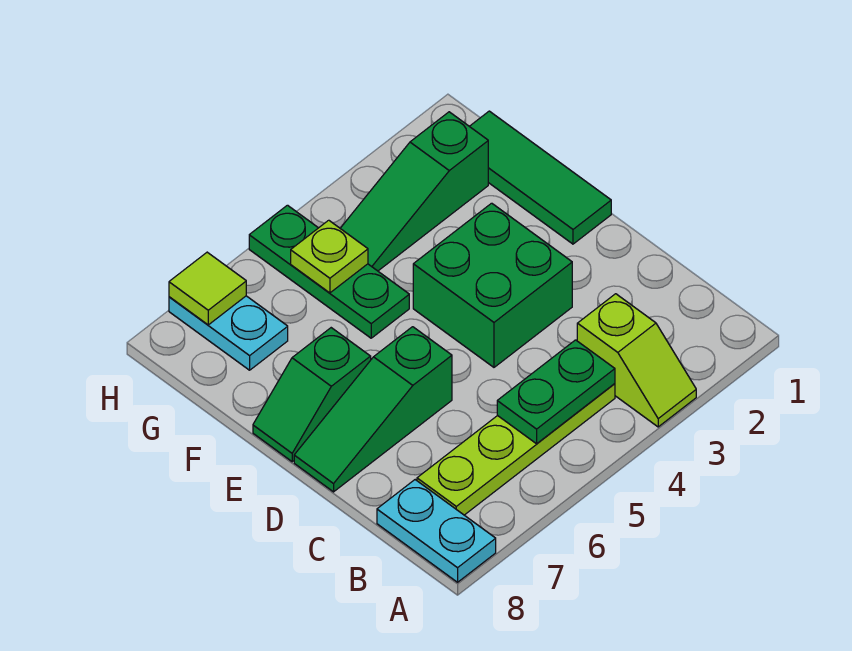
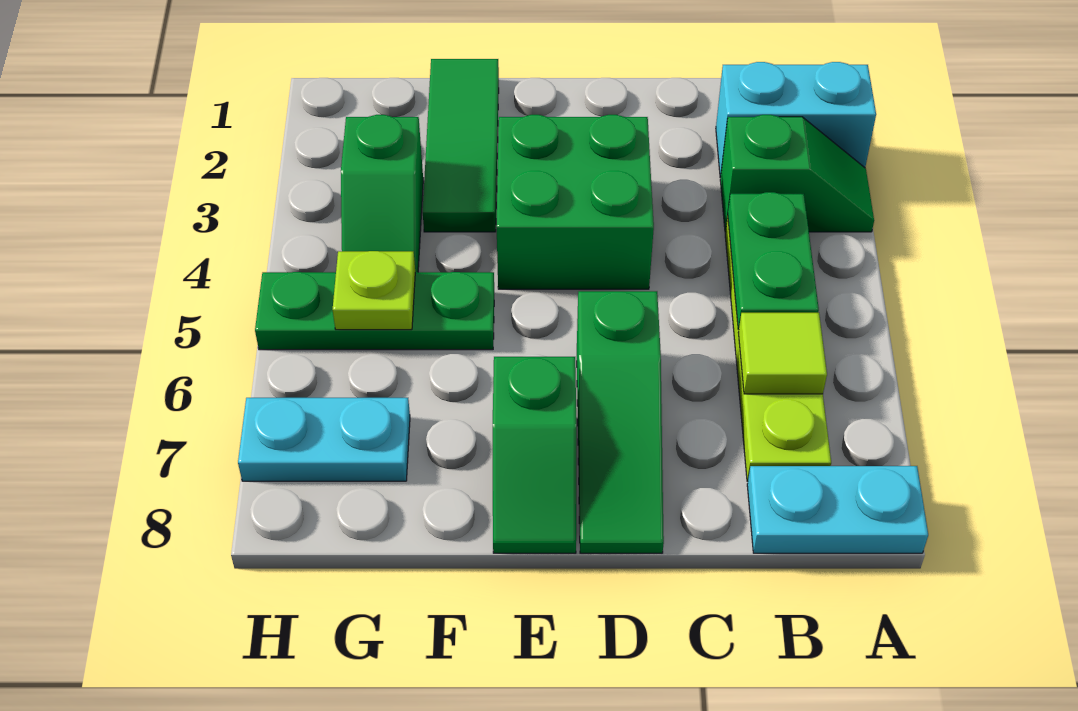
none -> cyan brick A2:B2 level 1
lime slope A3:B3 level 1 top B -> green slope A3:B3 level 1 top B
green tile E1:G1 level 1 -> green tile F1:F3 level 1
green slope G2:G4 level 1 top 2 -> green slope G3:G4 level 1 top 3
lime tile H7 level 2 -> lime tile B6 level 2

